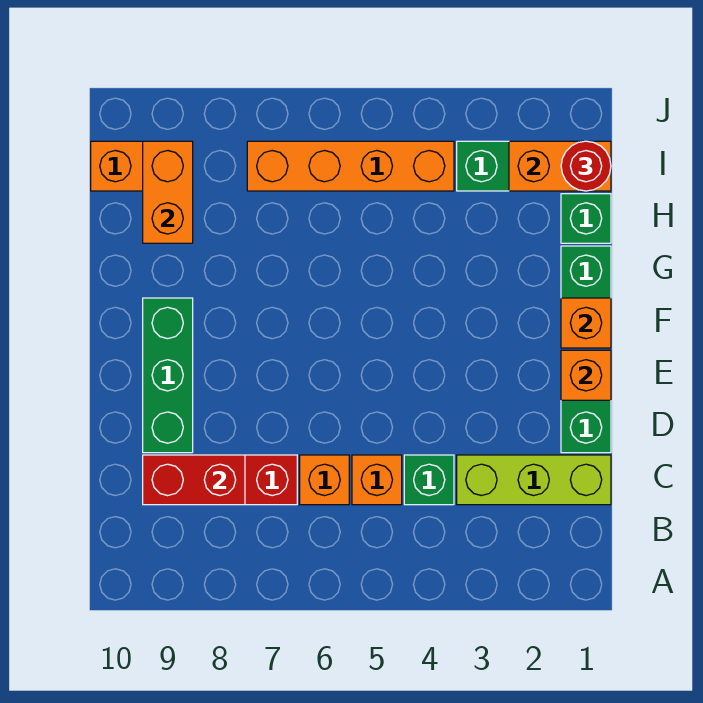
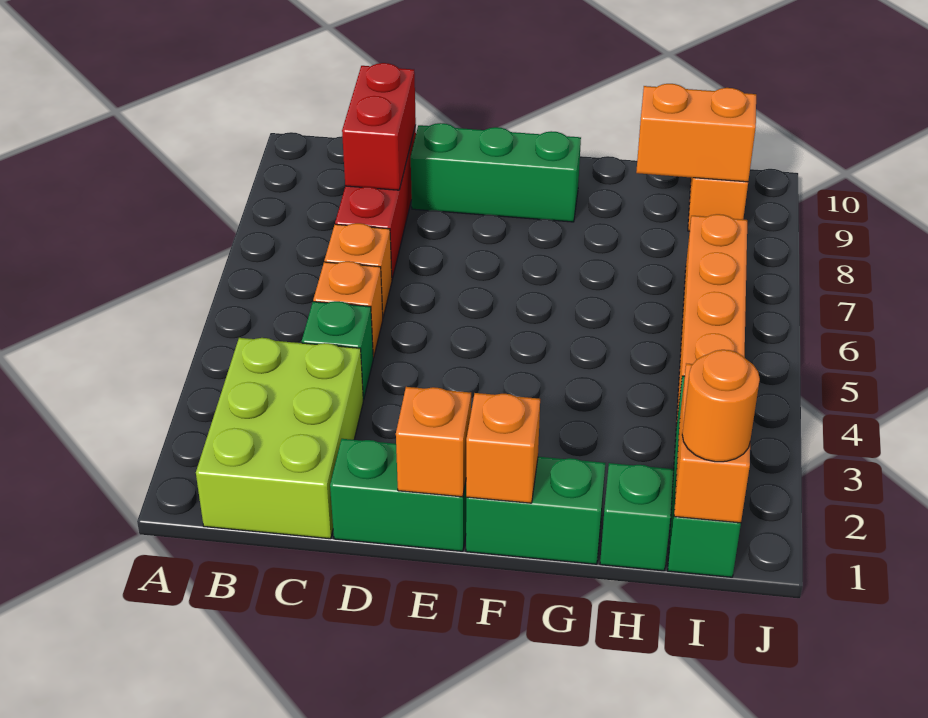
lime brick C1:C3 level 1 -> lime brick B1:C3 level 1
red round brick I1 level 3 -> orange round brick I1 level 3

